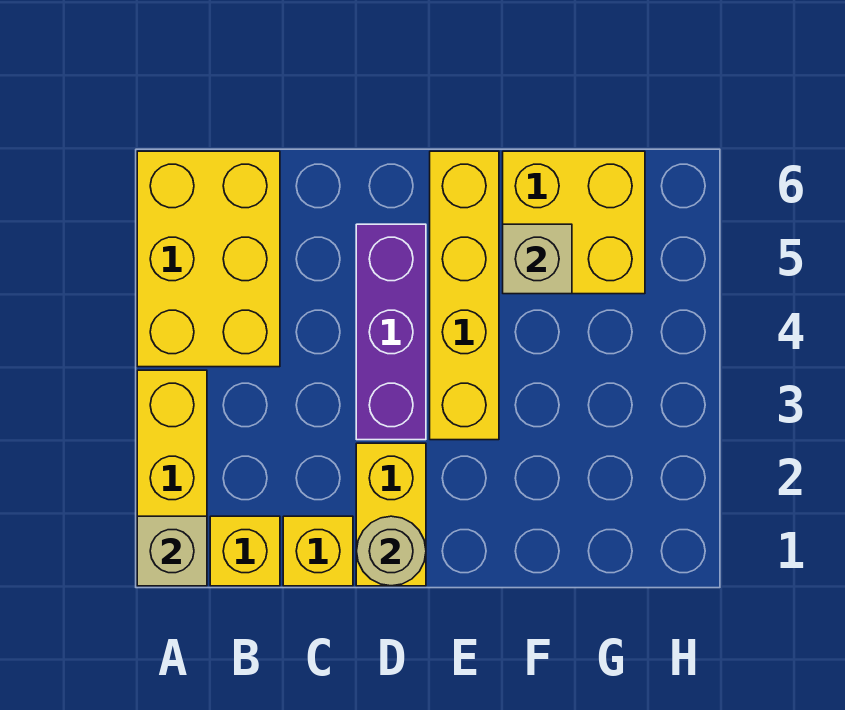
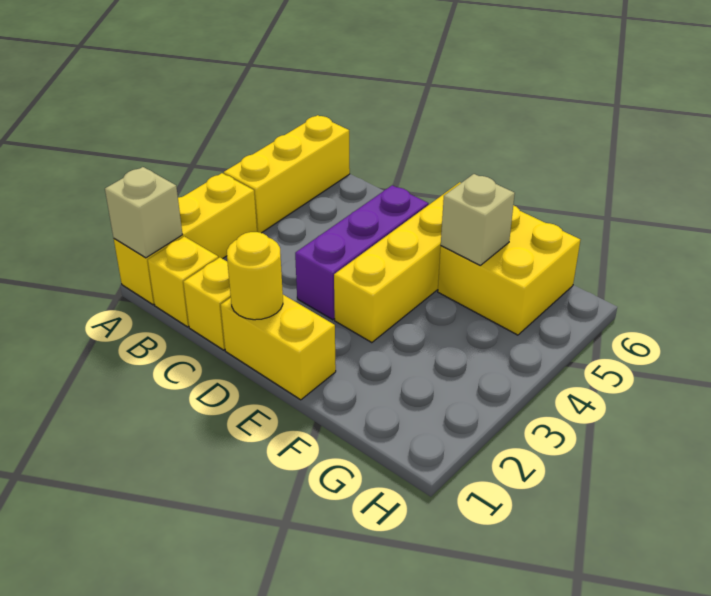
yellow brick A4:B6 level 1 -> yellow brick A4:A6 level 1
yellow brick D1:D2 level 1 -> yellow brick D1:E1 level 1
tan round brick D1 level 2 -> yellow round brick D1 level 2

